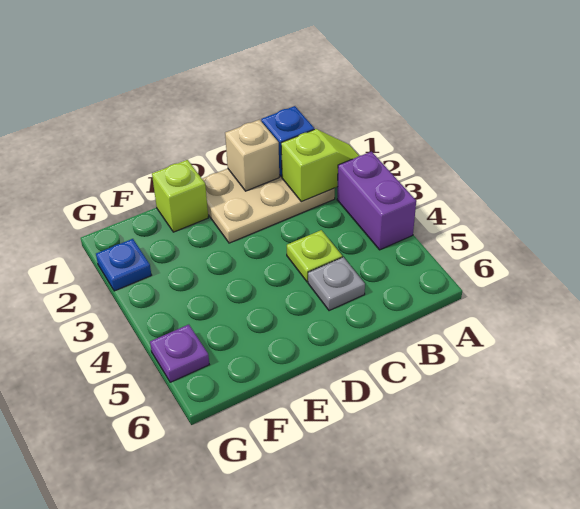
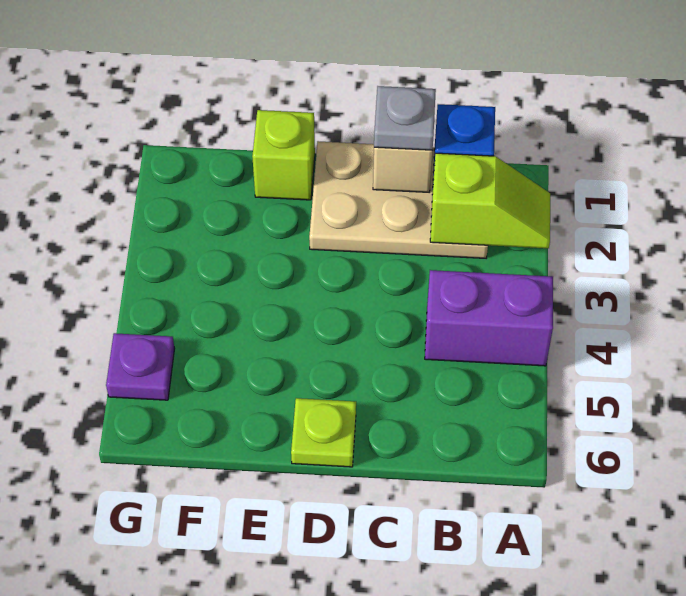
purple brick A3:A4 level 1 -> purple brick A4:B4 level 1
lime plate C4 level 1 -> lime plate D6 level 1
grey plate C5 level 1 -> grey plate C1 level 3
blue plate G2 level 1 -> none

